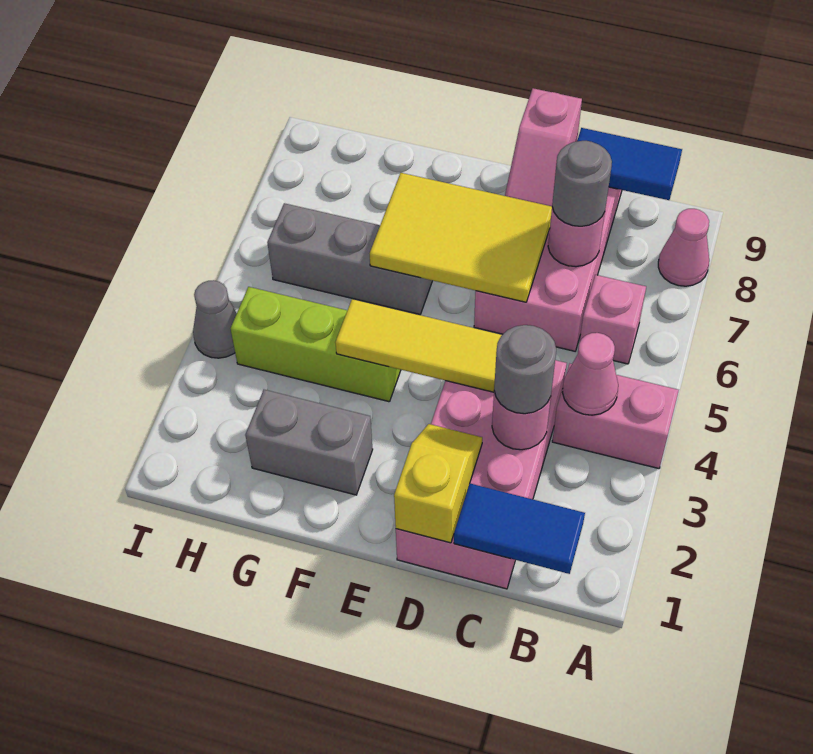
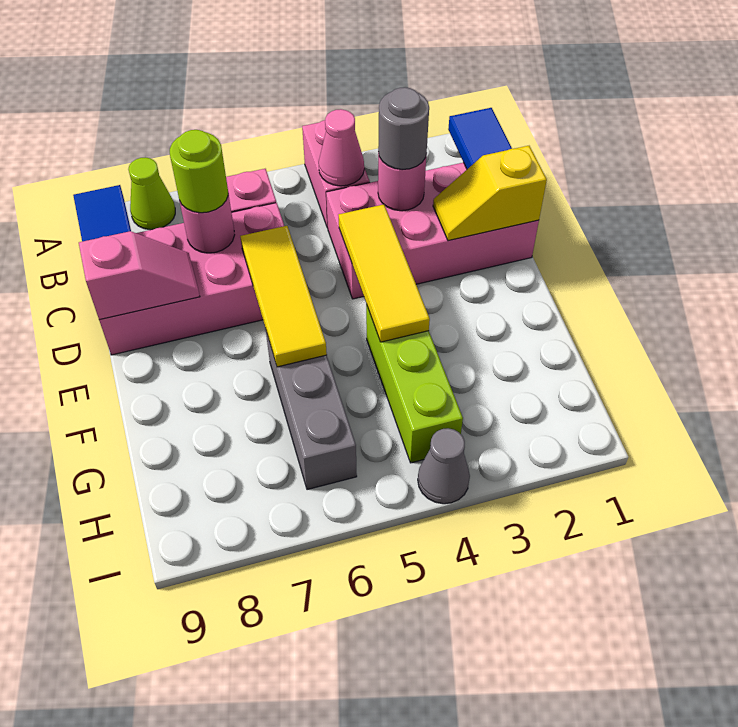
pink cone A8 level 1 -> lime cone A8 level 1
grey round brick C7 level 3 -> lime round brick C7 level 3
yellow tile D6:F7 level 2 -> yellow tile D6:F6 level 2
grey brick F2:G2 level 1 -> none

